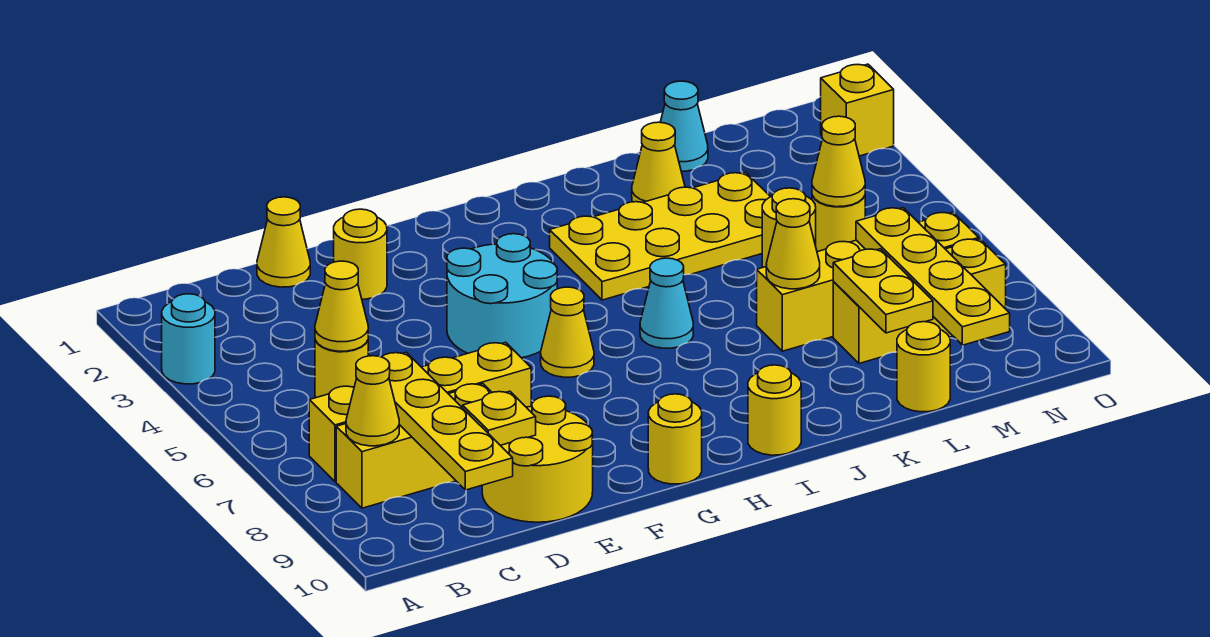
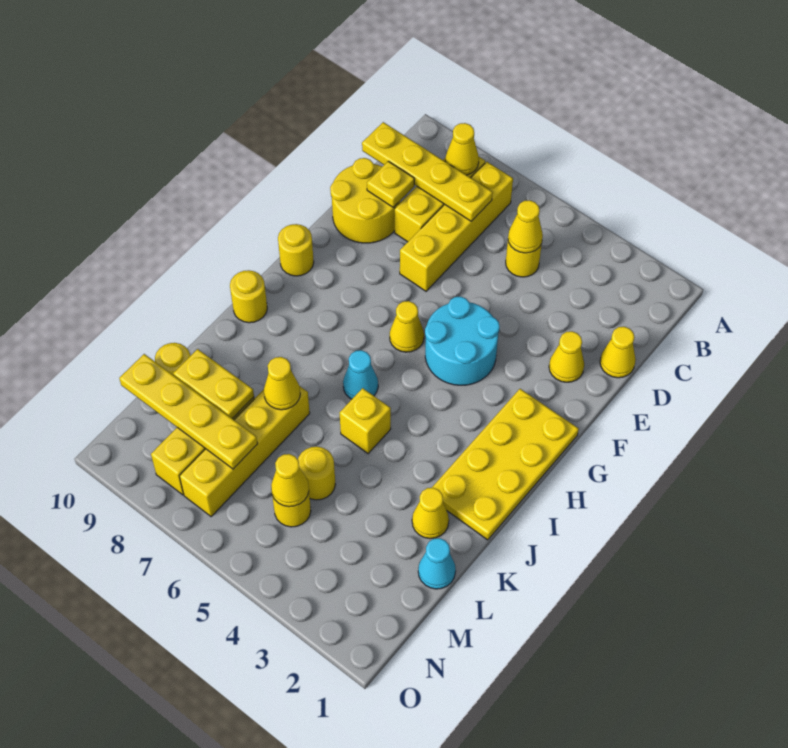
cyan round brick A3 level 1 -> none
yellow round brick E2 level 1 -> yellow cone E2 level 1
yellow plate I3:L4 level 1 -> yellow plate G1:J2 level 1
yellow brick O2 level 1 -> yellow brick J5 level 1

